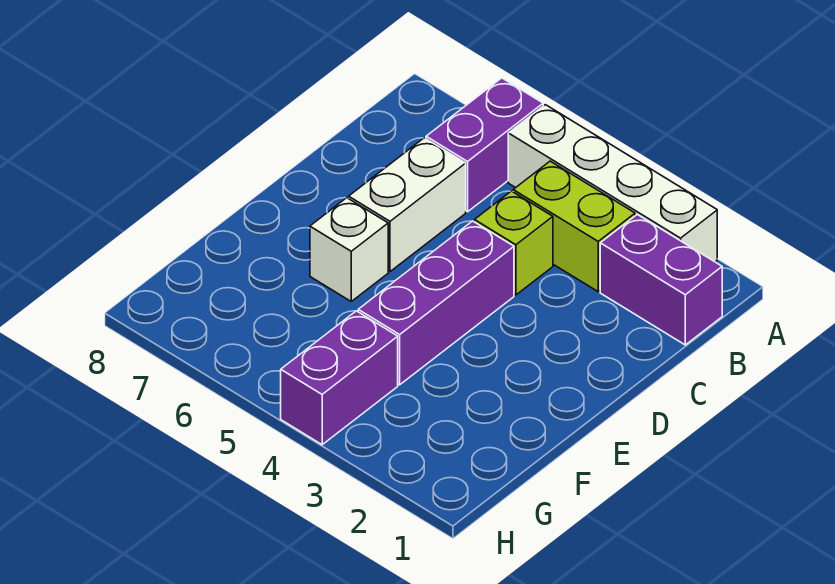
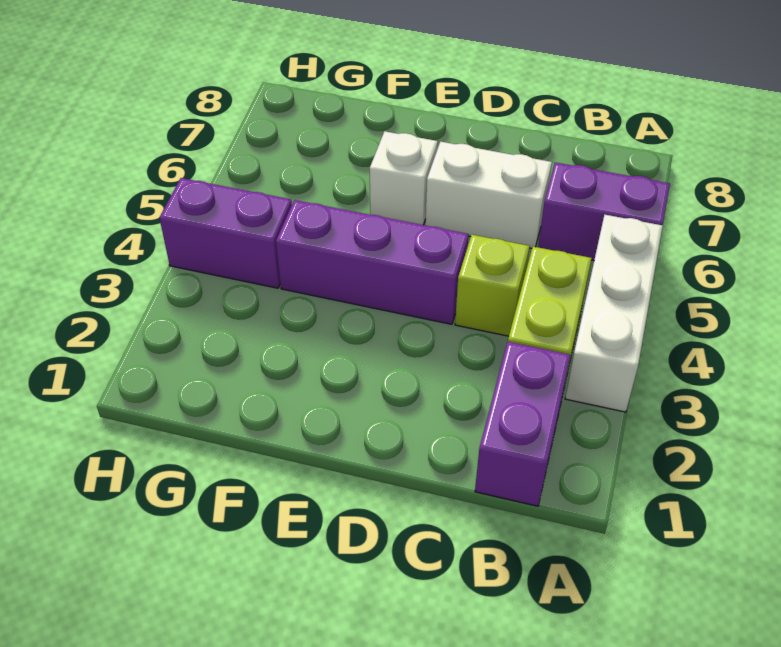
white brick A2:A5 level 1 -> white brick A3:A5 level 1

